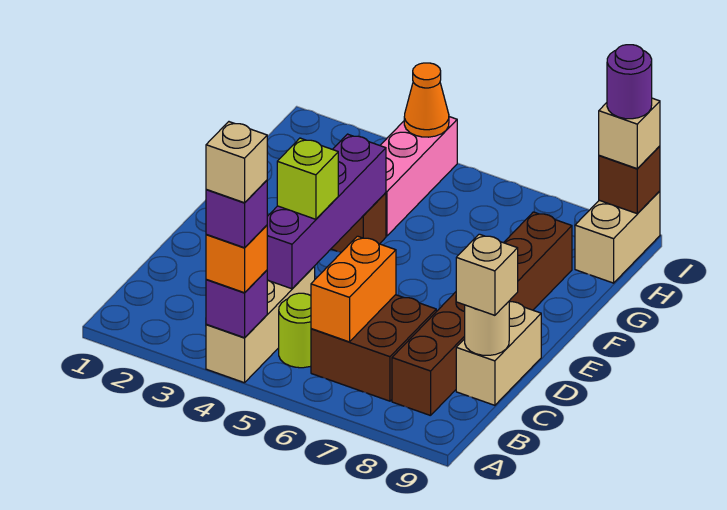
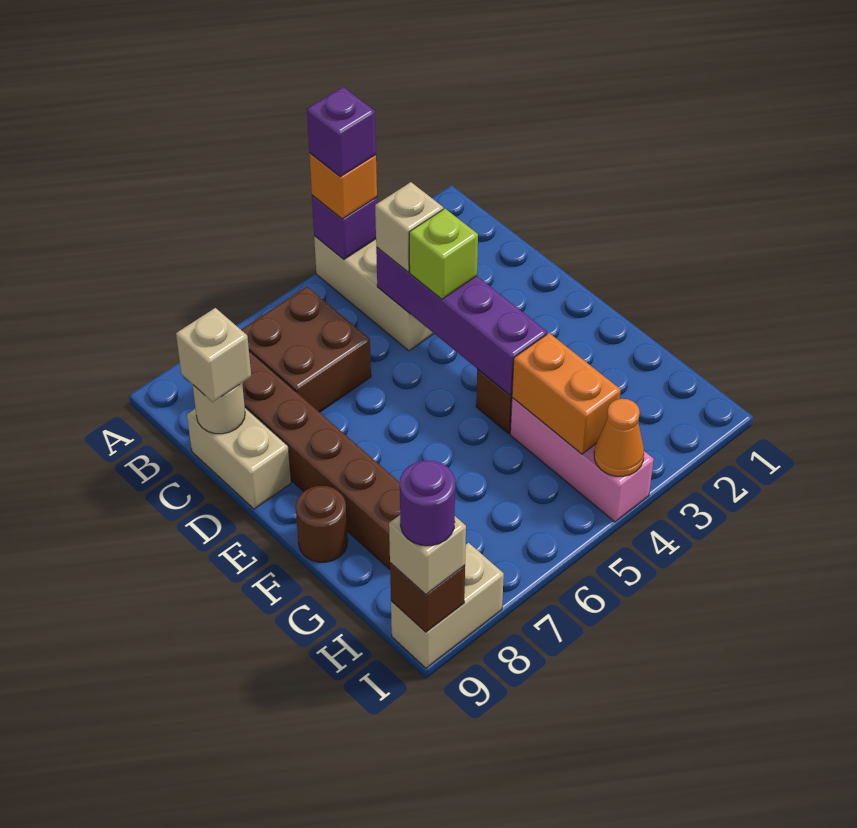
tan brick A4 level 5 -> tan brick C4 level 3
lime round brick B5 level 1 -> none
orange brick B6:C6 level 2 -> orange brick G4:H4 level 2
none -> brown round brick F9 level 1
tan brick H9:I9 level 1 -> tan brick I8:I9 level 1

